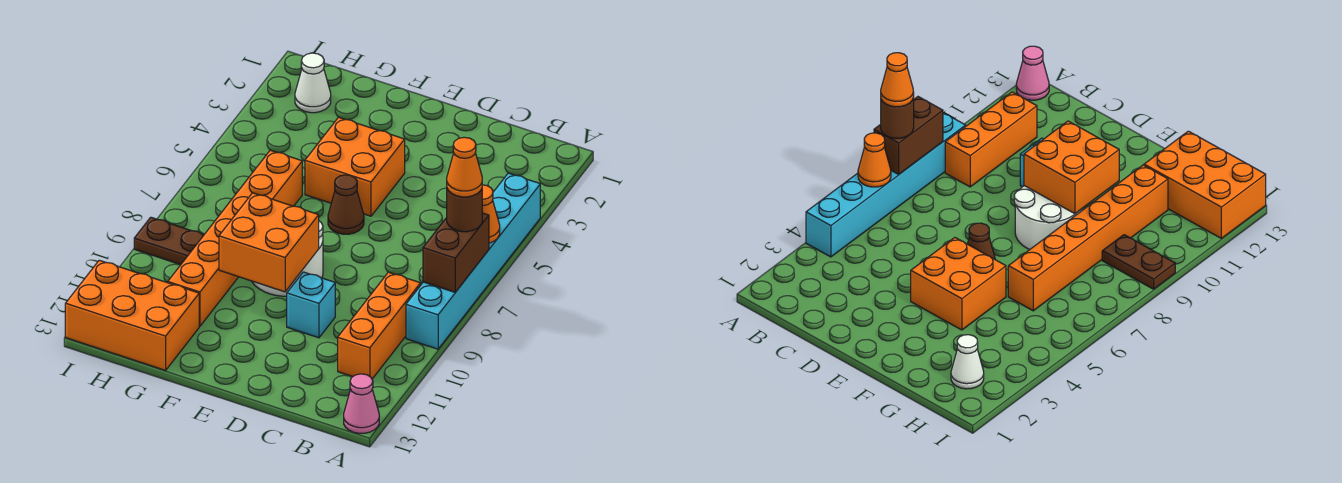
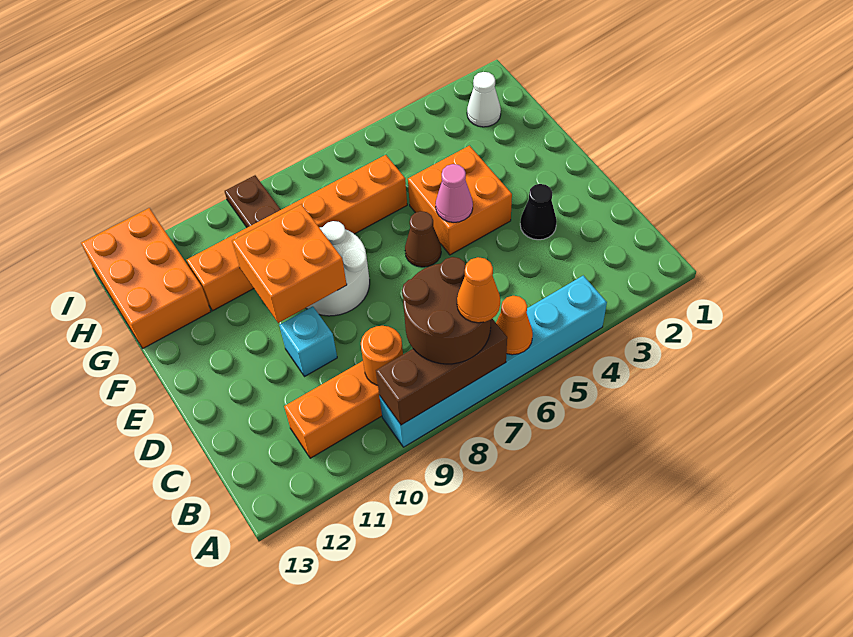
brown brick A7:A8 level 2 -> brown brick A7:A9 level 2
brown round brick A7 level 3 -> brown round brick A7:B8 level 3
pink cone A13 level 1 -> pink cone E5 level 2
none -> orange round brick B9 level 2
none -> black cone D3 level 1

